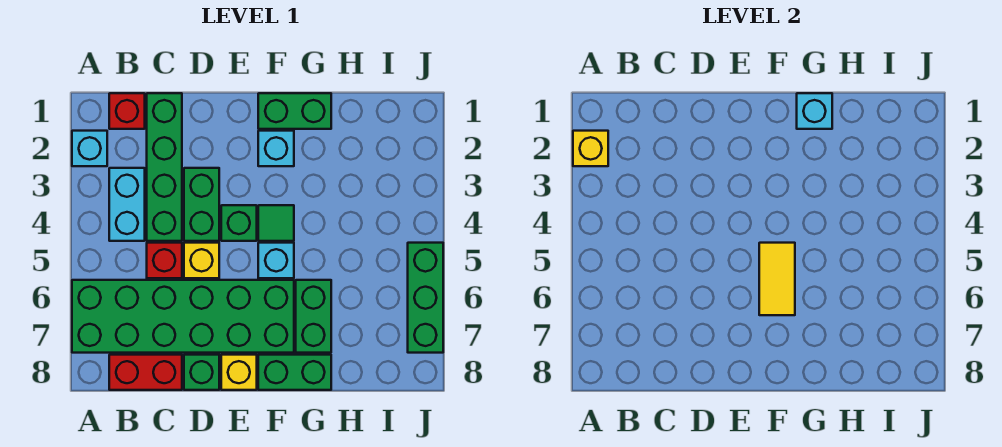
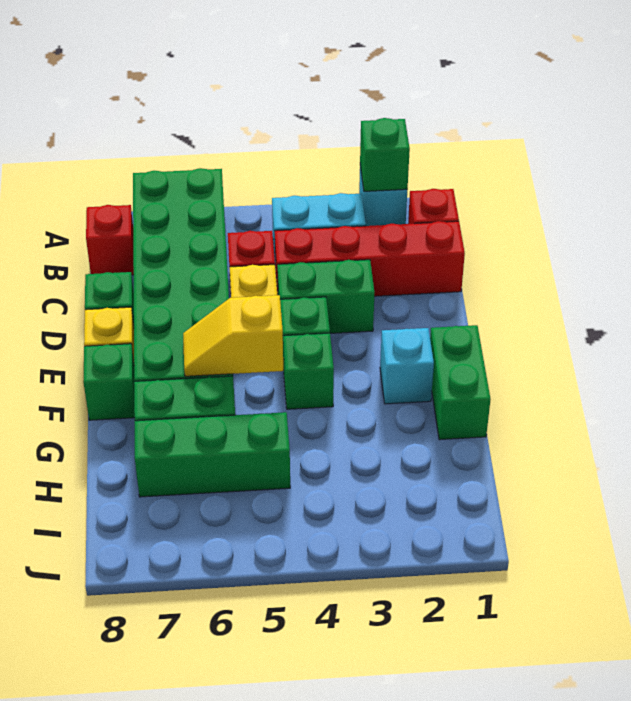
yellow brick A2 level 2 -> green brick A2 level 2
red brick B8:C8 level 1 -> red brick B8 level 1
green brick C1:C4 level 1 -> red brick C1:C4 level 1
green tile F4 level 1 -> green brick F4 level 1
cyan brick F5 level 1 -> none
yellow tile F5:F6 level 2 -> yellow slope F5:F6 level 2 top 5
green brick F8:G8 level 1 -> green brick F8 level 1
cyan brick G1 level 2 -> none
green brick J5:J7 level 1 -> green brick H5:H7 level 1

